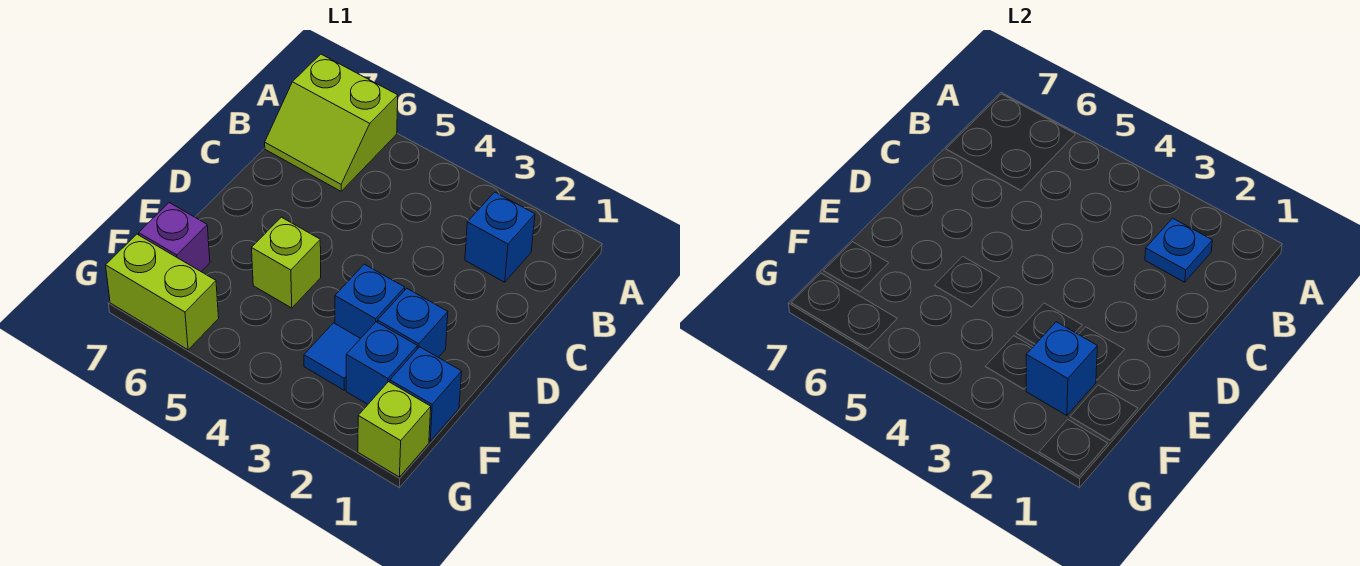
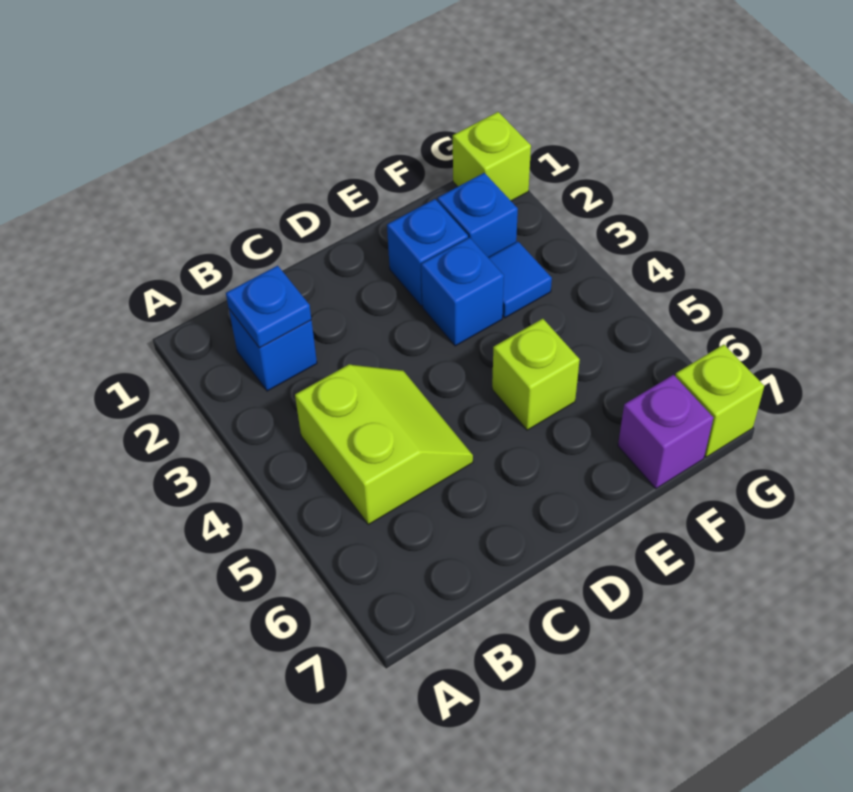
lime slope A6:B7 level 1 top A -> lime slope B4:C5 level 1 top B
blue brick F1 level 1 -> none
blue brick F2 level 2 -> none
lime brick G6:G7 level 1 -> lime brick G7 level 1

